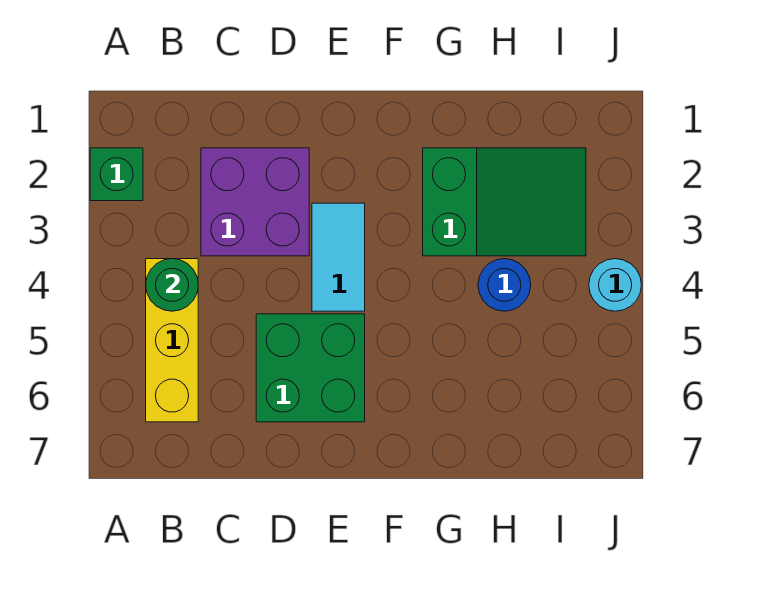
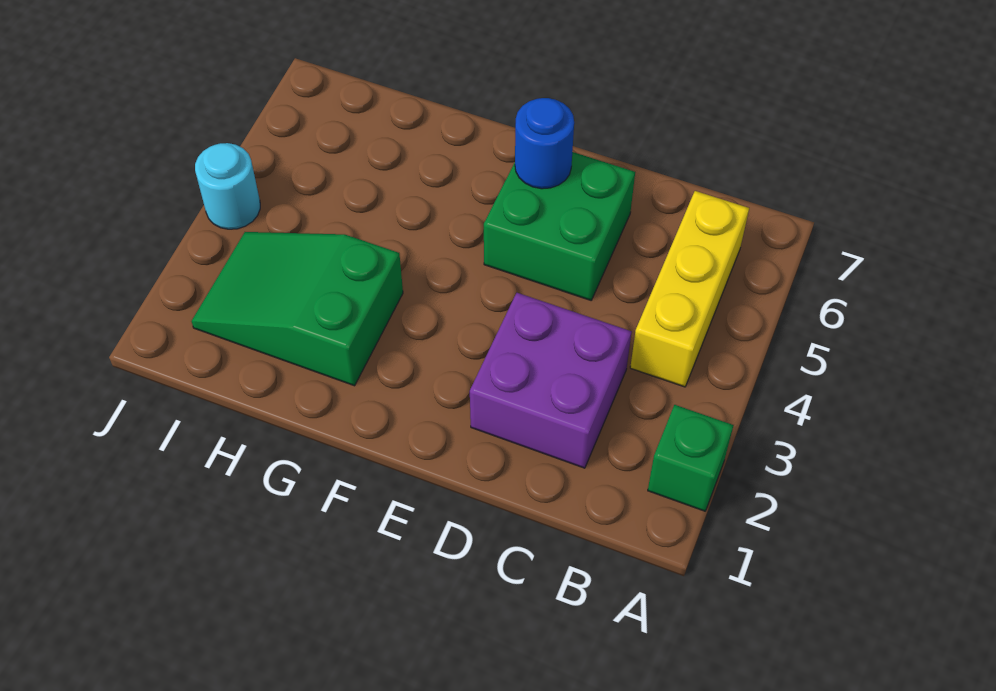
green round brick B4 level 2 -> none
cyan tile E3:E4 level 1 -> none
blue round brick H4 level 1 -> blue round brick E6 level 2

